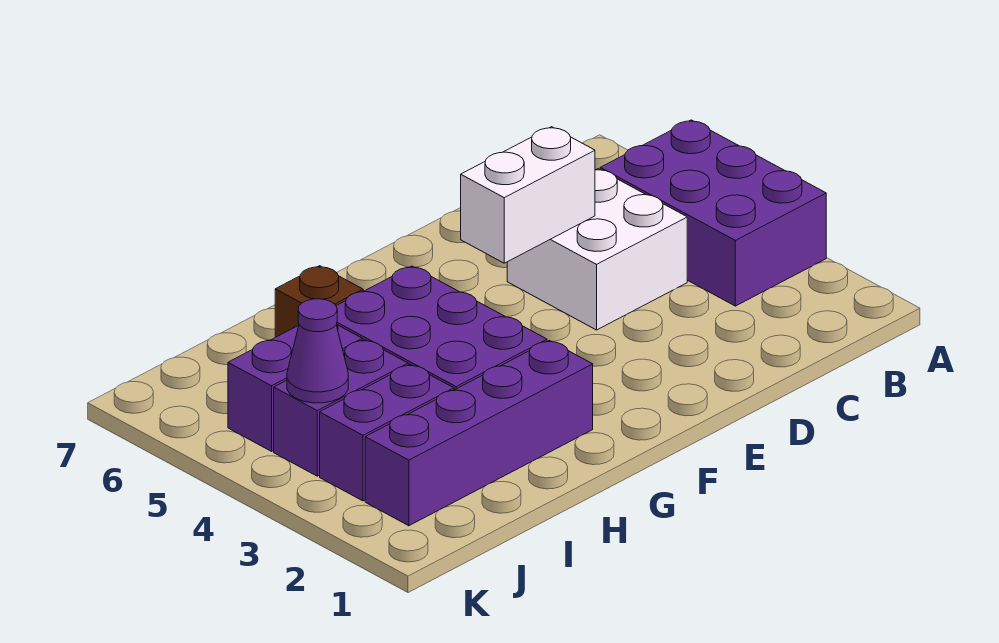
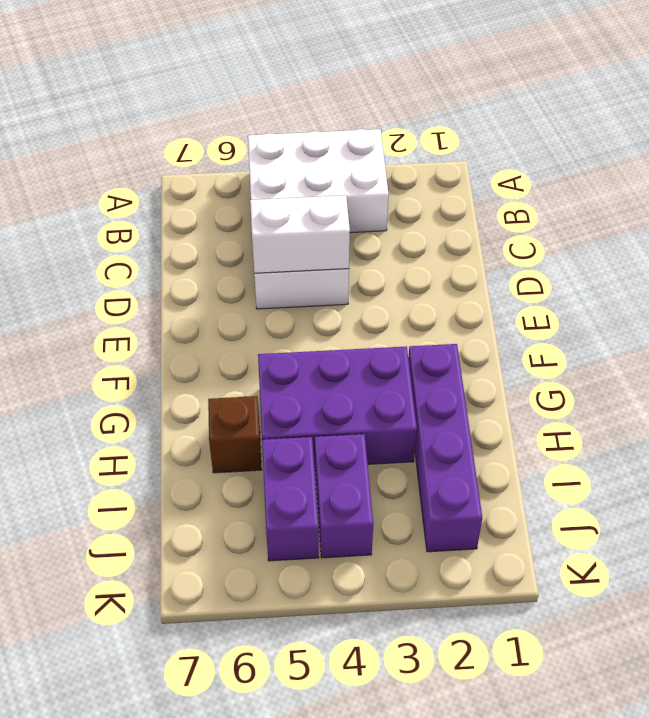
purple brick A3:B5 level 1 -> white brick A3:B5 level 1
white brick D5:E5 level 2 -> white brick D4:D5 level 2
purple brick I3:J3 level 1 -> none
purple cone J4 level 2 -> none

